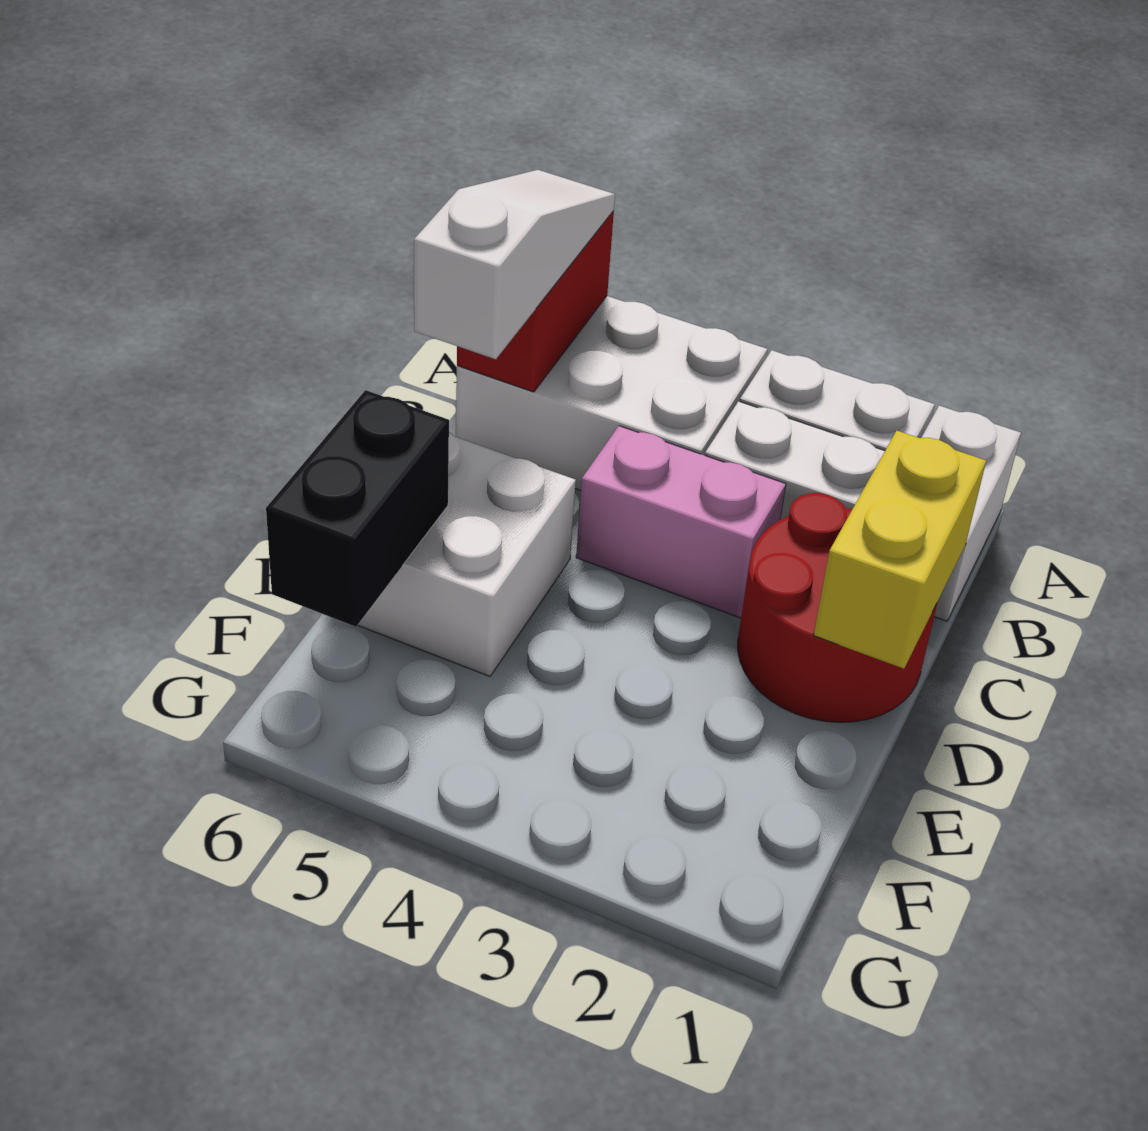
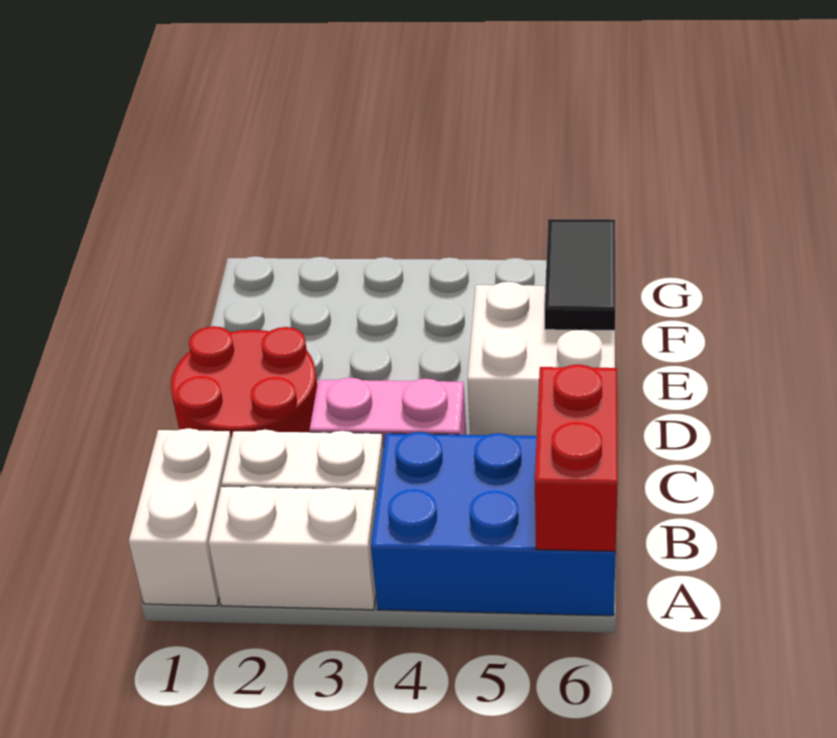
white brick A4:B6 level 1 -> blue brick A4:B6 level 1
white slope A6:C6 level 3 top C -> none
yellow brick C1:D1 level 2 -> none
black brick E6:F6 level 2 -> black tile E6:F6 level 2

